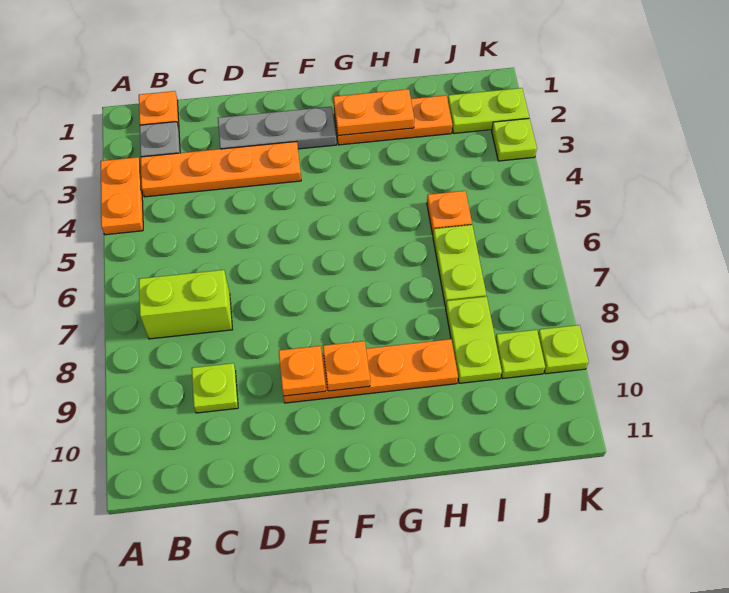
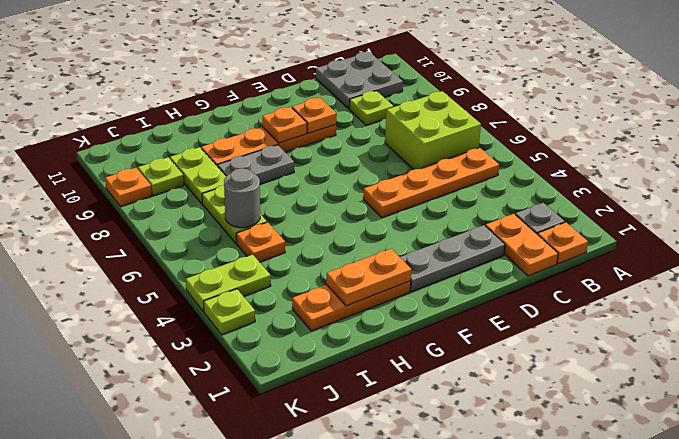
orange plate A3:A4 level 1 -> orange plate C1:C2 level 1
orange plate B3:E3 level 1 -> orange plate B5:E5 level 1
lime brick B7:C7 level 1 -> lime brick B6:C7 level 1
none -> grey plate B10:C11 level 1
none -> grey plate G8:H8 level 1
none -> grey round brick I6 level 2
lime plate J2:K2 level 1 -> lime plate J4:K4 level 1
lime plate K9 level 1 -> orange plate K9 level 1

